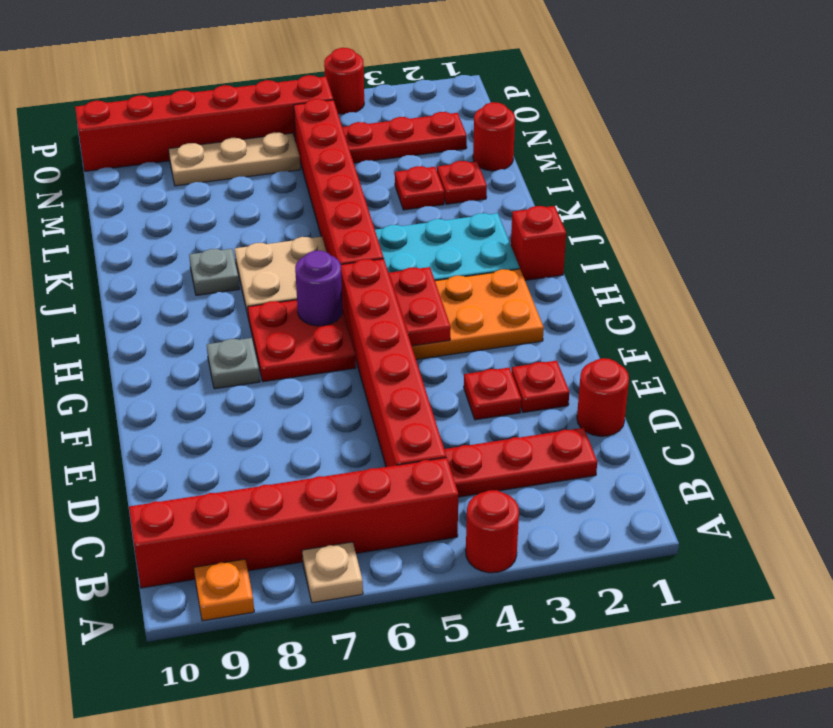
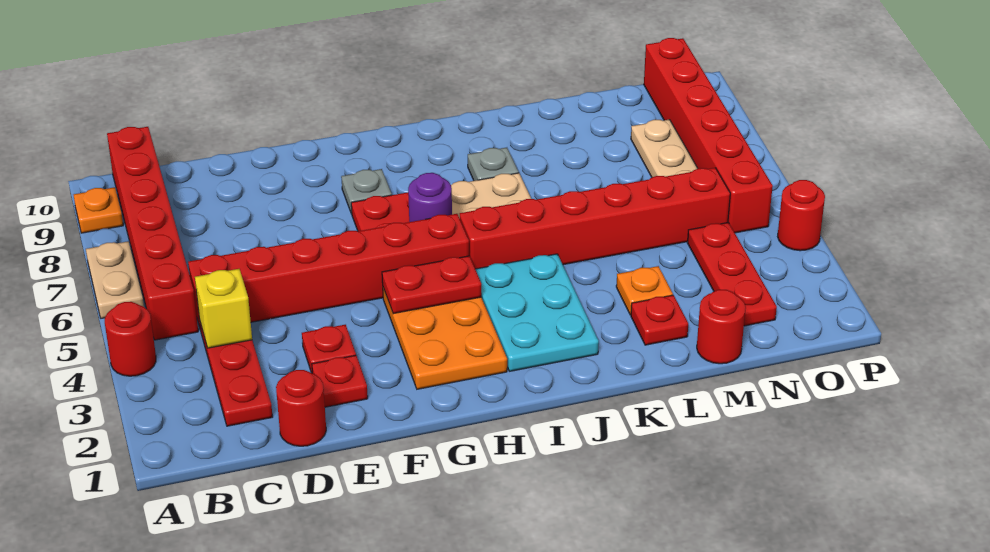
tan plate A7 level 1 -> tan plate A6:A7 level 1
none -> yellow brick C4 level 2
red brick I1 level 1 -> none
red plate L3 level 1 -> orange plate L3 level 1

